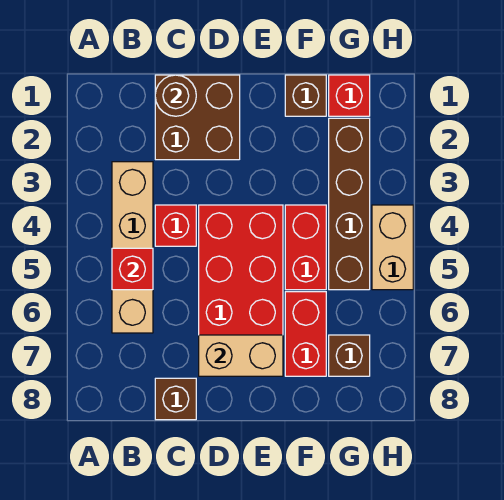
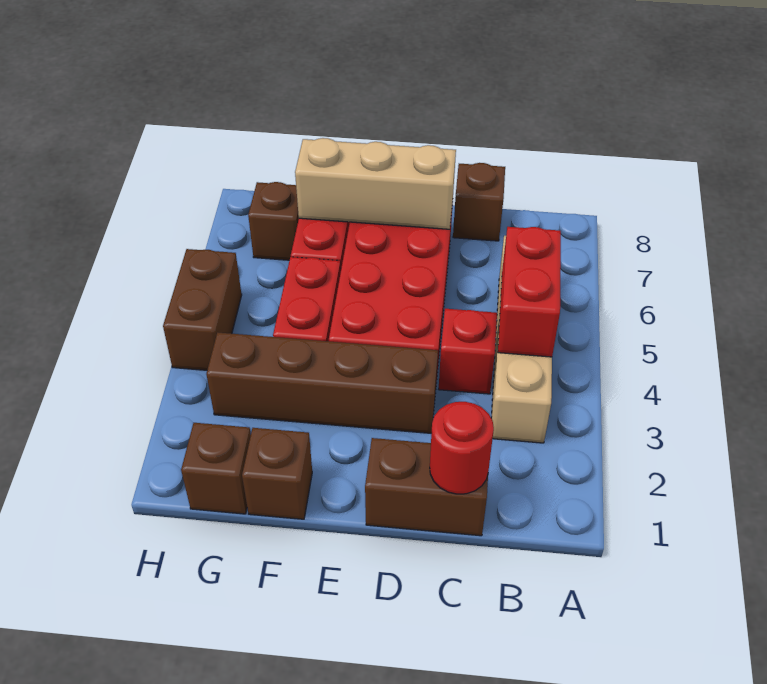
red brick B5 level 2 -> red brick B4:B5 level 2
brown brick C1:D2 level 1 -> brown brick C1:D1 level 1
brown round brick C1 level 2 -> red round brick C1 level 2
tan brick D7:E7 level 2 -> tan brick D7:F7 level 2
red brick G1 level 1 -> brown brick G1 level 1
brown brick G2:G5 level 1 -> brown brick D3:G3 level 1
tan brick H4:H5 level 1 -> brown brick H4:H5 level 1

